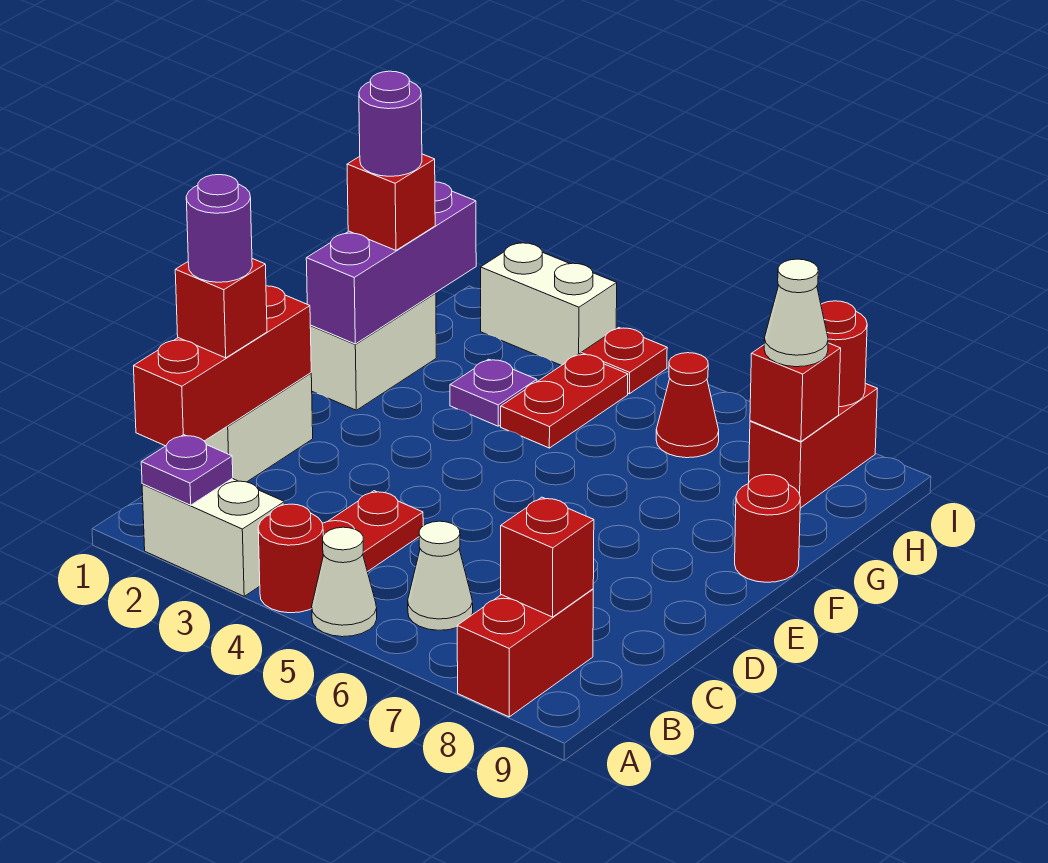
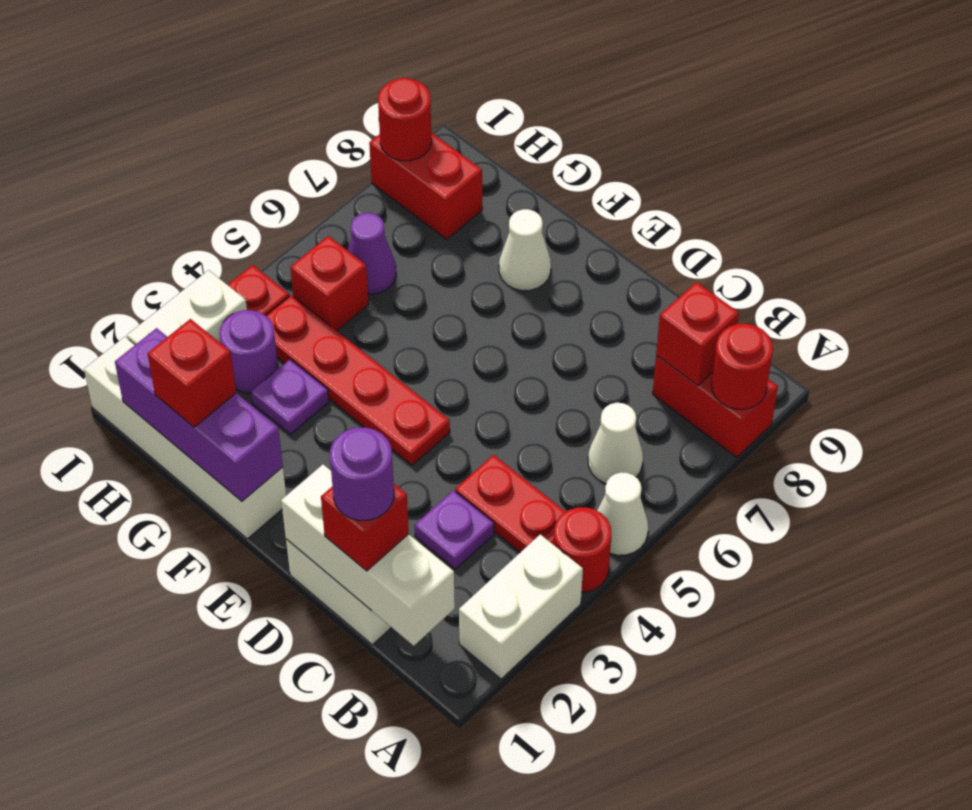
purple plate A2 level 2 -> purple plate C3 level 1
red brick B1:D1 level 2 -> white brick B1:D1 level 2
white brick F1:G1 level 1 -> white brick F1:I1 level 1
red round brick F9 level 1 -> red round brick A8 level 2
purple round brick G1 level 4 -> purple round brick H3 level 1
red plate G4:H4 level 1 -> red plate E4:H4 level 1
red cone H6 level 1 -> purple cone H6 level 1
red brick H8 level 2 -> red brick H5 level 1
white cone H8 level 3 -> white cone F8 level 1

